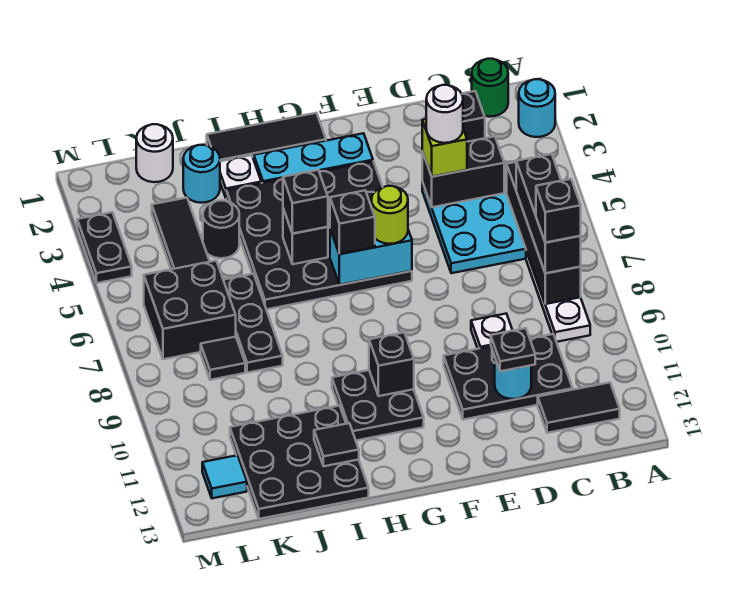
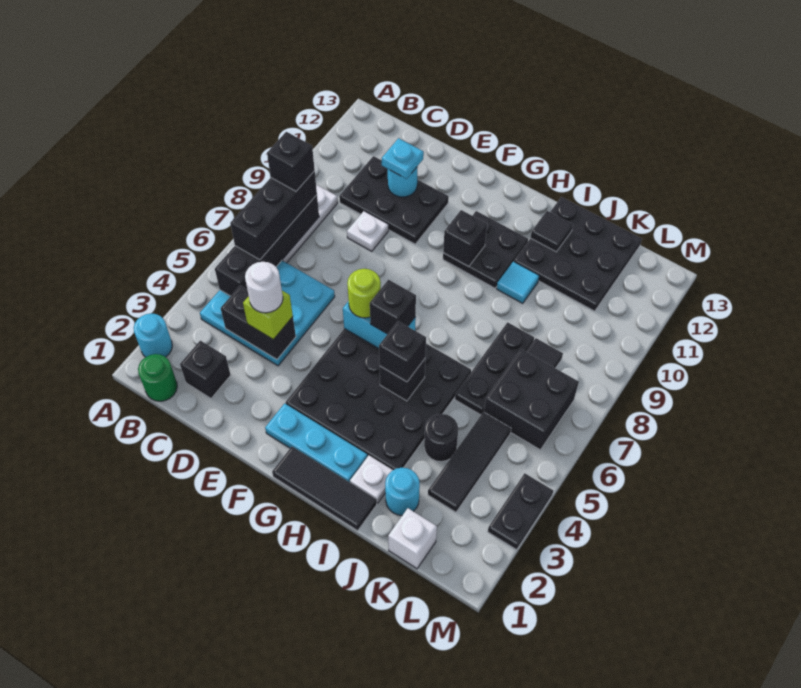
black tile B12:C12 level 1 -> none
black plate D11 level 3 -> cyan plate D11 level 3
white round brick K1 level 1 -> white brick K1 level 1
cyan tile L12 level 1 -> cyan tile I10 level 1

